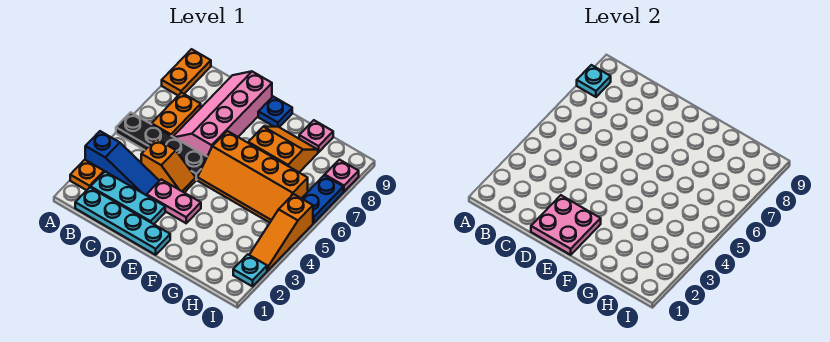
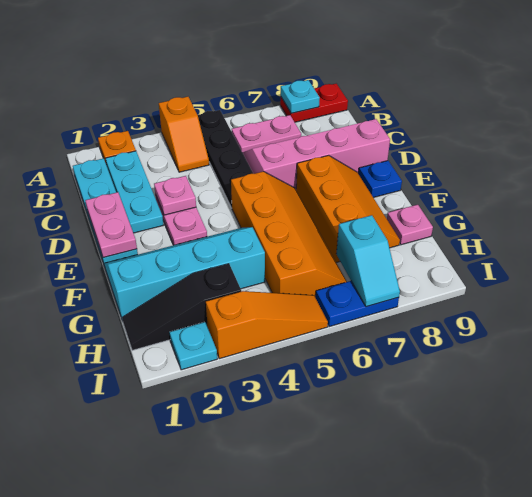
blue slope A3:C3 level 1 top A -> none
orange plate A8:A9 level 1 -> red plate A8:A9 level 1
orange plate B6:B7 level 1 -> pink plate B6:B7 level 1
orange slope C4:D4 level 1 top C -> orange slope A4:B4 level 1 top A
pink plate D1:E2 level 2 -> pink plate D1:E1 level 2
orange slope E5:H6 level 1 top 6 -> orange slope E5:H6 level 1 top 5
none -> cyan slope F1:G4 level 1 top G
orange slope F7:G8 level 1 top 7 -> orange slope E7:G8 level 1 top 7
none -> black slope H1:H3 level 1 top 3
none -> cyan slope H7:I7 level 2 top H
orange slope I3:I5 level 1 top 5 -> orange slope I3:I5 level 1 top 3
pink plate I8 level 1 -> pink plate D3 level 2

